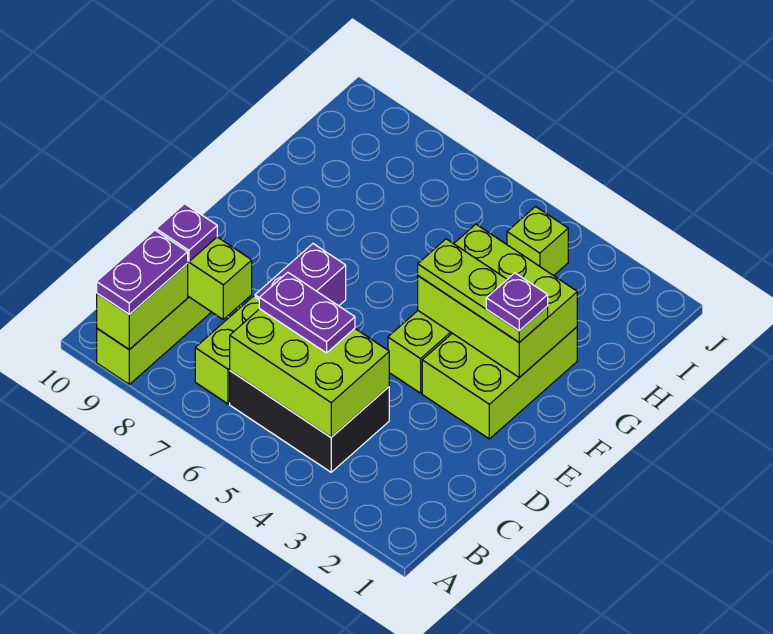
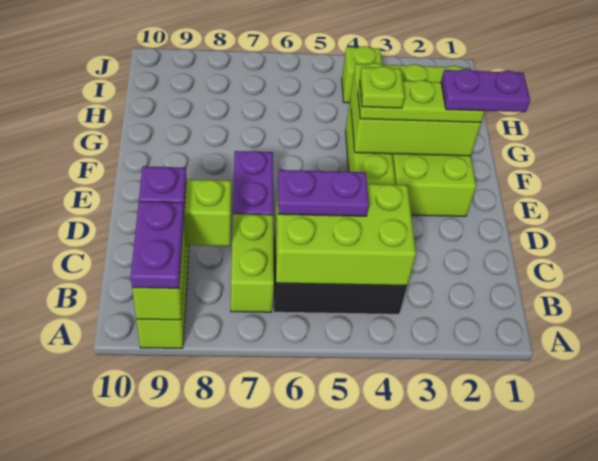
purple plate F2 level 4 -> purple plate F1:F2 level 4
none -> lime plate F4 level 4

